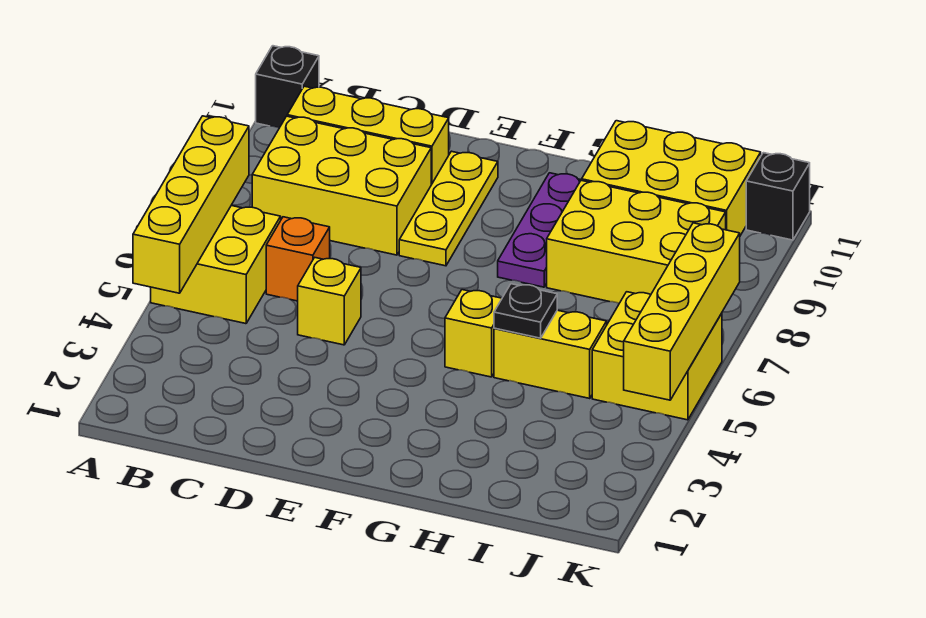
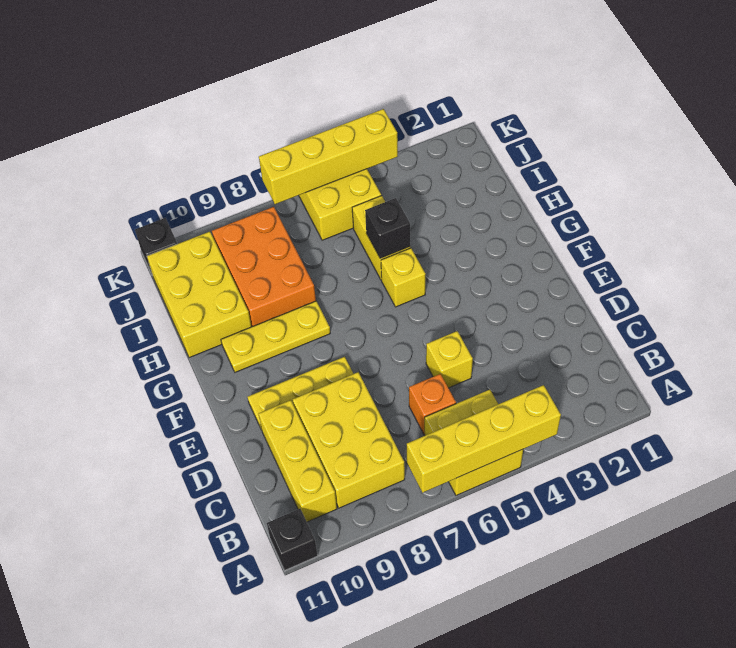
purple plate G8:G10 level 1 -> yellow plate G8:G10 level 1
black plate H5 level 2 -> black brick H5 level 2
yellow brick H8:J9 level 1 -> orange brick H8:J9 level 1

